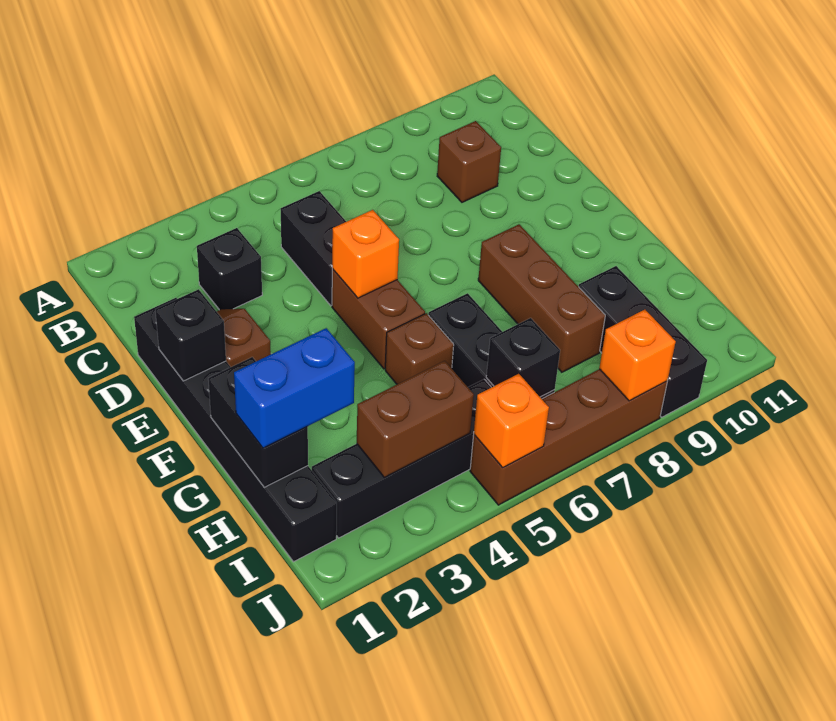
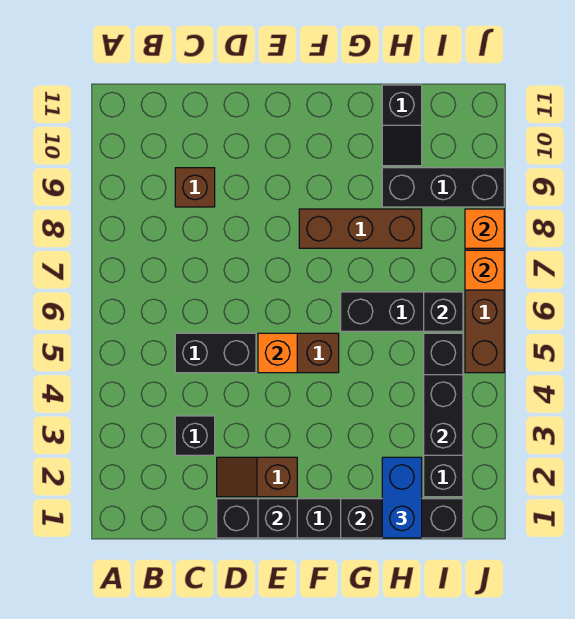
brown brick G5 level 1 -> none
none -> black slope H10:H11 level 1 top 11
brown brick I3:I4 level 2 -> black brick I3:I4 level 2
orange brick J5 level 2 -> orange brick J7 level 2

